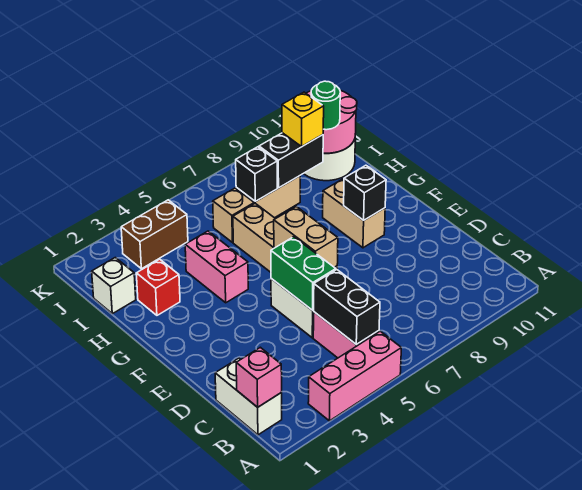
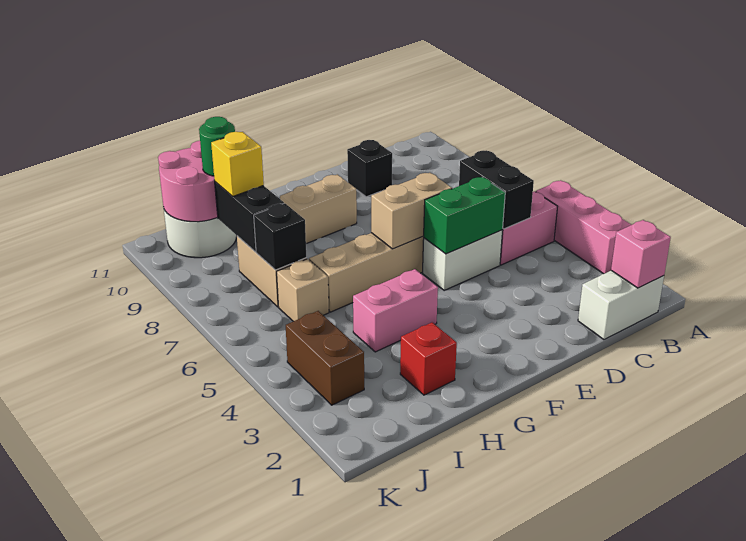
black brick B5:C5 level 2 -> black brick C5:C6 level 2
black brick F9 level 2 -> black brick D10 level 1
white brick I1 level 1 -> none

